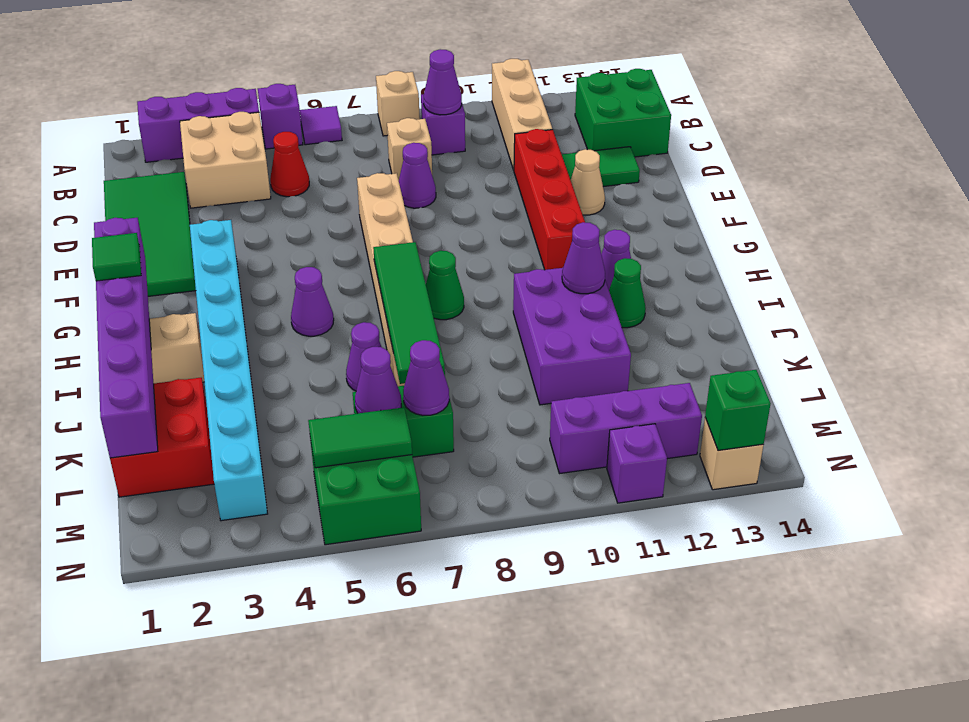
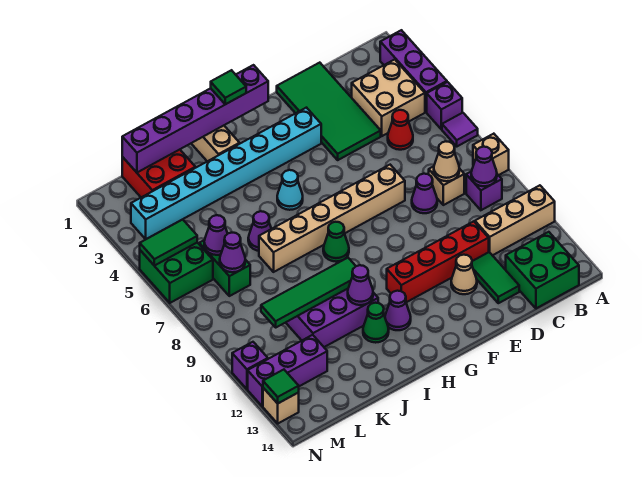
green tile C1:F2 level 1 -> green tile D1:E4 level 1
none -> tan cone C8 level 2
purple cone H5 level 1 -> cyan cone H5 level 1
green tile H7:K7 level 2 -> green tile I10:L10 level 2
green tile M5:M6 level 2 -> green tile M5:N5 level 2
purple brick M10:M12 level 1 -> purple brick L12:N12 level 1
green brick N13 level 2 -> green tile N13 level 2

